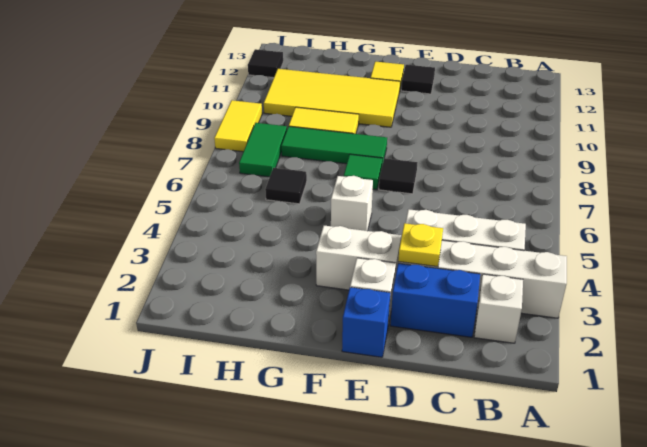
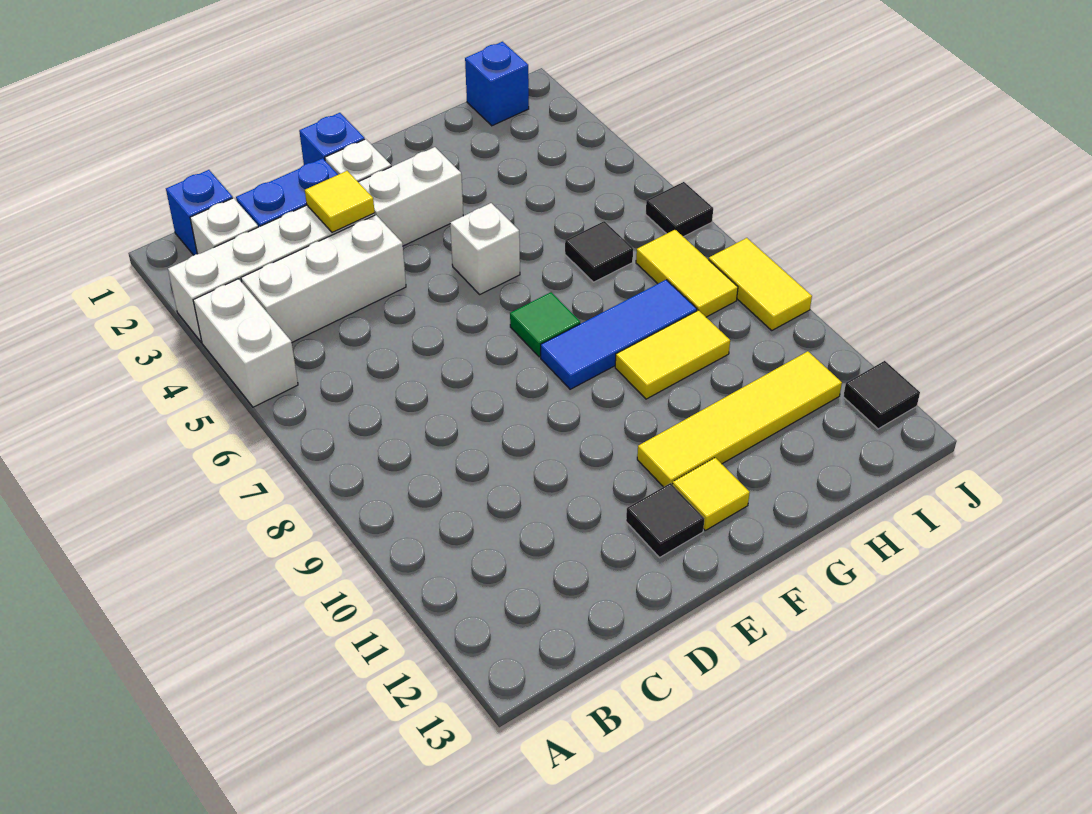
none -> white brick A4:A5 level 1
none -> blue brick B1 level 1
yellow plate D3 level 2 -> yellow tile D3 level 2
black tile E7 level 1 -> black tile J6 level 1
green tile F8:H8 level 1 -> blue tile F8:H8 level 1
yellow tile F10:I11 level 1 -> yellow tile F11:I11 level 1
none -> blue brick I1 level 1
green tile I7:I8 level 1 -> yellow tile I7:I8 level 1

